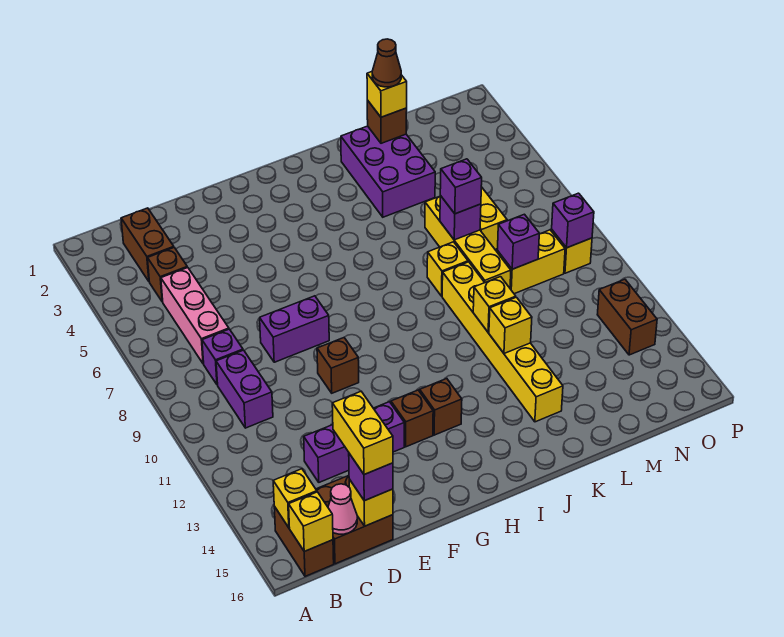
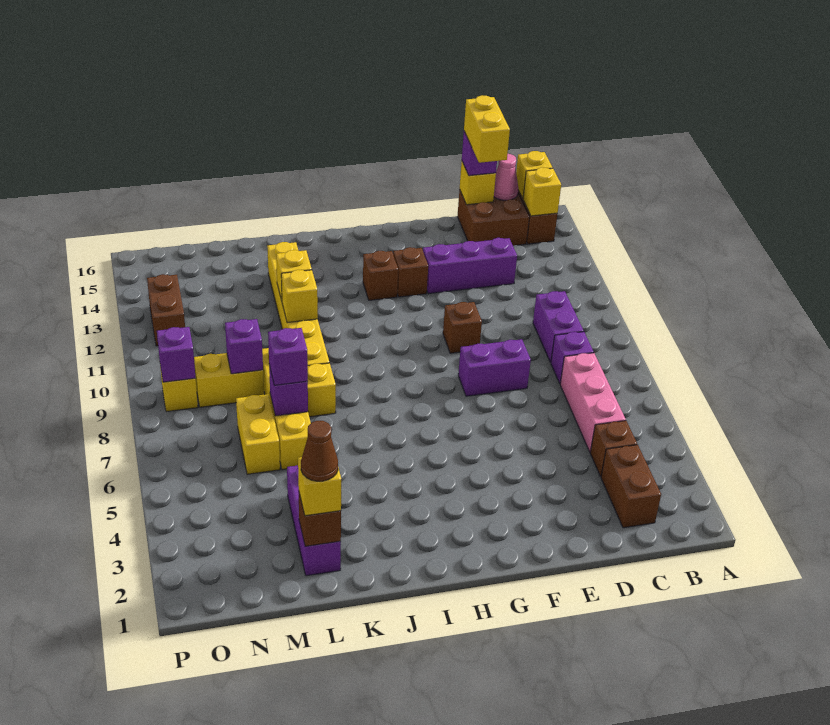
purple brick K2:L4 level 1 -> purple brick L2:L4 level 1

